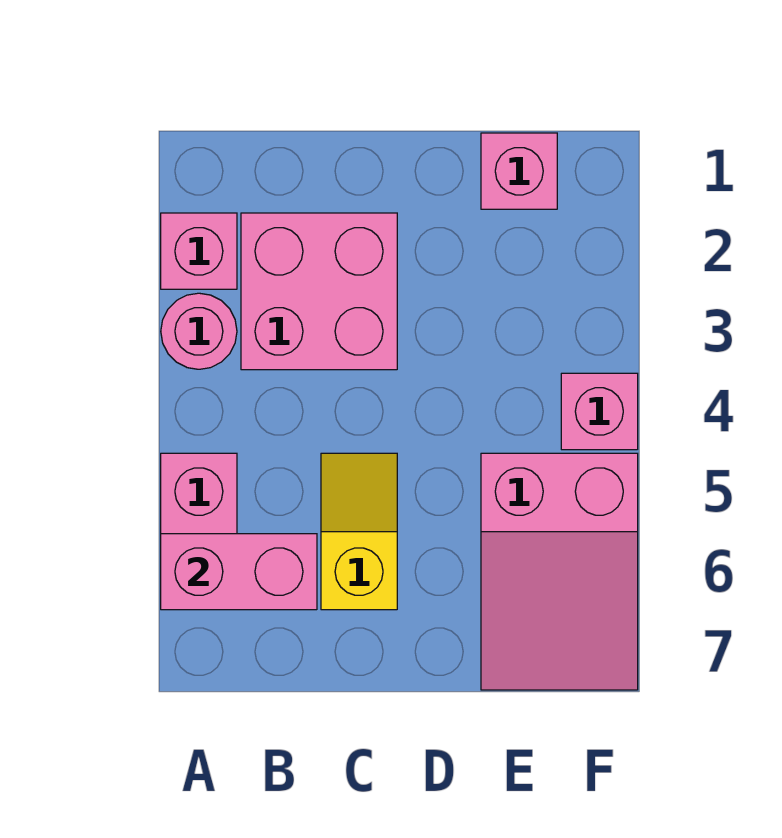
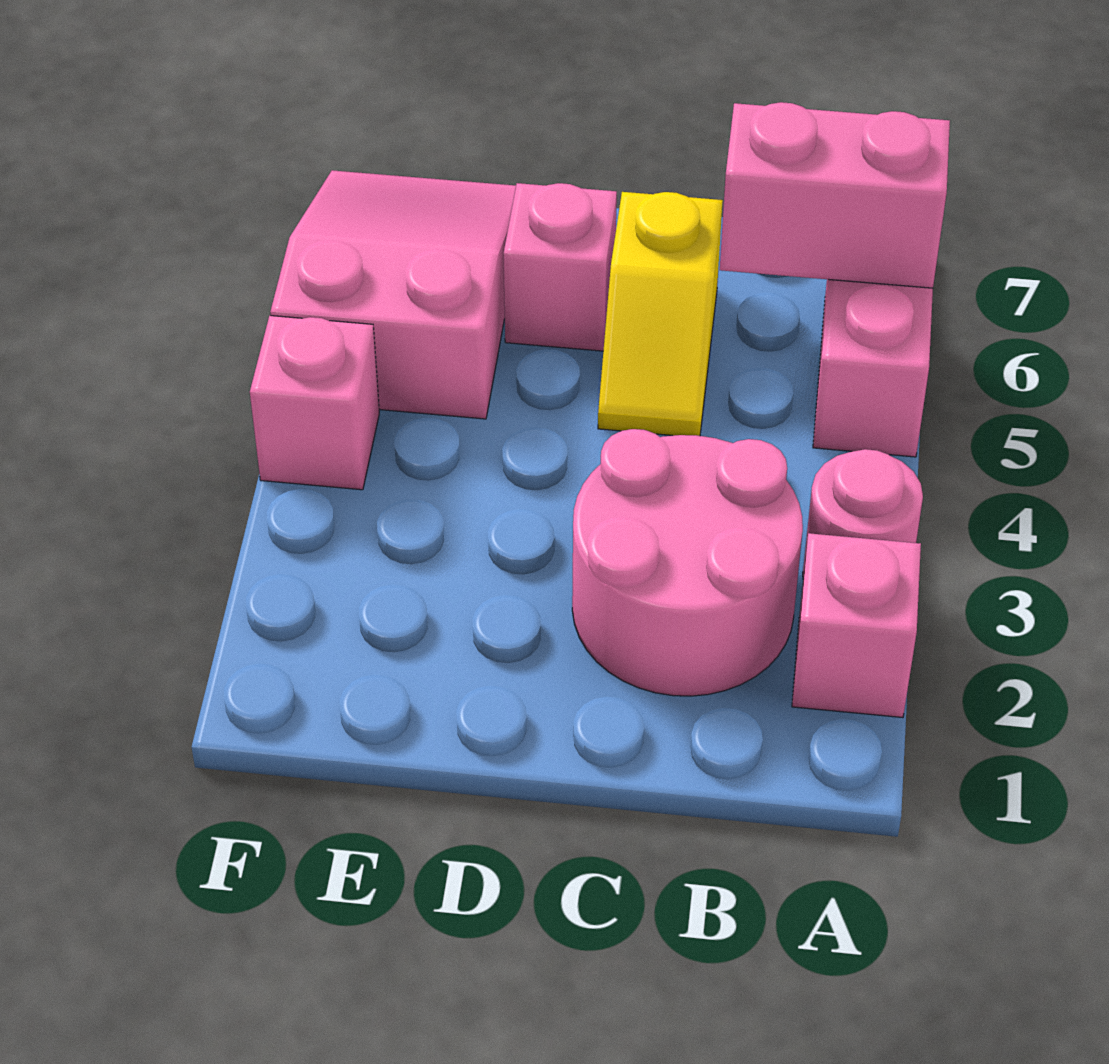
pink brick B2:C3 level 1 -> pink round brick B2:C3 level 1
pink brick E1 level 1 -> pink brick D6 level 1

